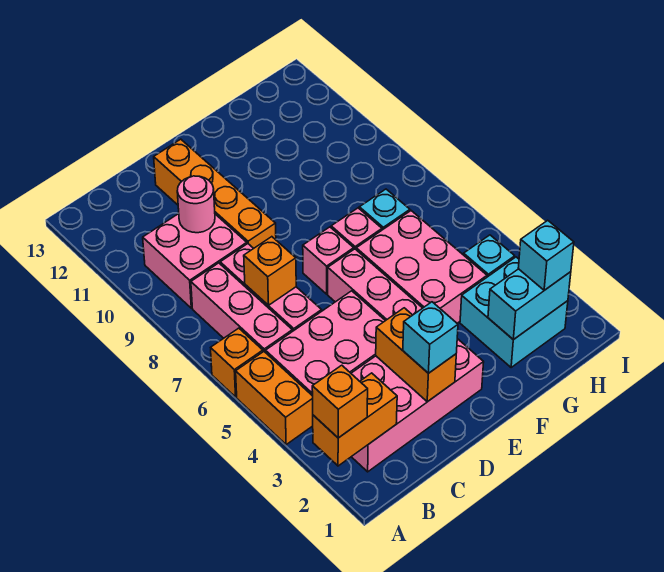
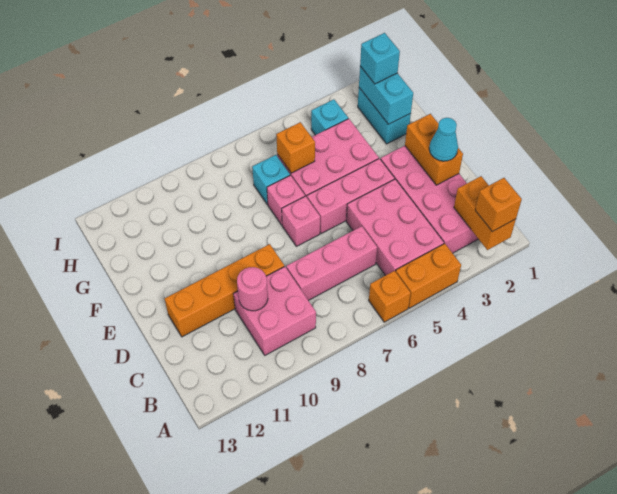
pink brick B6:B8 level 1 -> none
orange brick C7 level 2 -> orange brick G6 level 2
orange brick D2:D3 level 2 -> orange brick D2:E2 level 2
cyan brick D2 level 3 -> cyan cone D2 level 3
cyan brick G2:H3 level 1 -> cyan brick G2:H2 level 1

